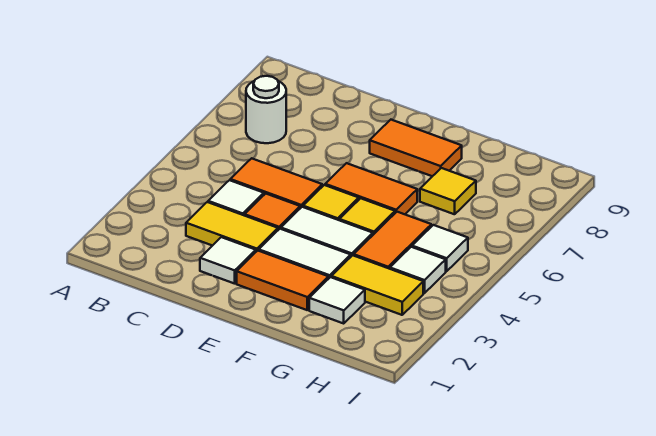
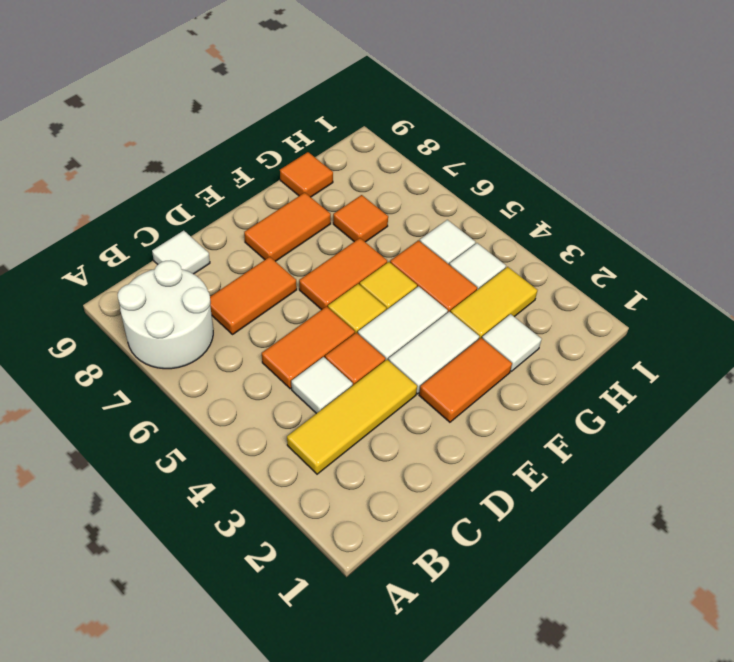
white round brick B7 level 1 -> white round brick A7:B8 level 1
yellow tile C3:D3 level 1 -> yellow tile B3:D3 level 1
none -> orange tile C7:D7 level 1
white tile D2 level 1 -> white tile C9 level 1
yellow tile G7 level 1 -> orange tile G7 level 1
none -> orange tile G9 level 1

